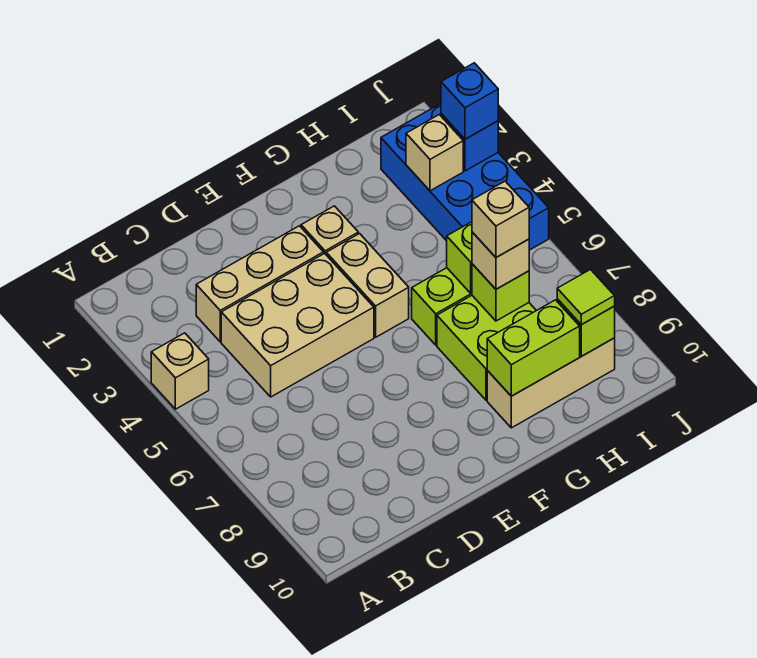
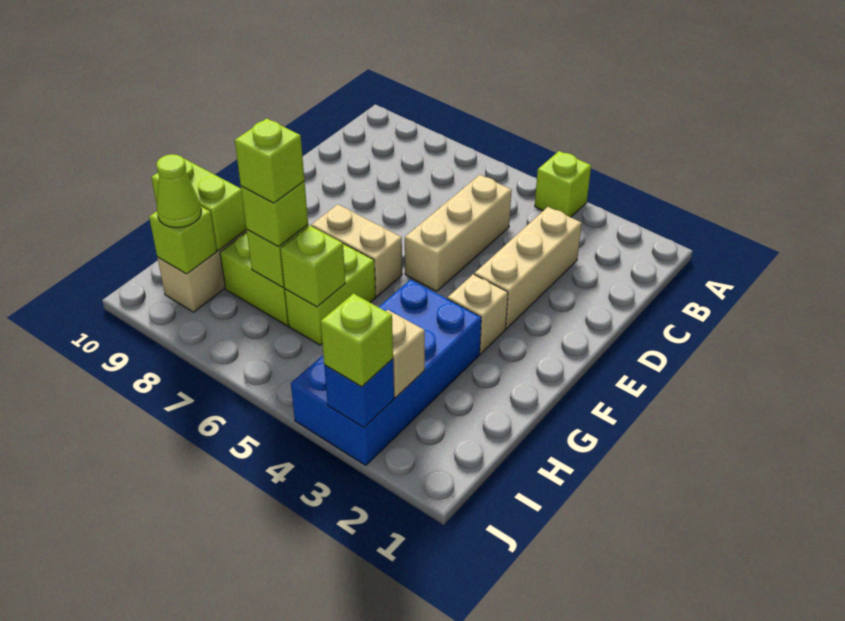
tan brick A4 level 1 -> lime brick A4 level 1
tan brick C4:E5 level 1 -> tan brick C5:E5 level 1
tan brick F4:F5 level 1 -> tan brick F6:F7 level 1
lime brick G9:H9 level 2 -> lime brick H9:H10 level 2
tan brick H7 level 3 -> lime brick H7 level 3
tan brick H7 level 4 -> lime brick H7 level 4
blue brick I2:J5 level 1 -> blue brick G3:J4 level 1
lime tile I9 level 3 -> lime cone I9 level 3
blue brick J3 level 3 -> lime brick J3 level 3

